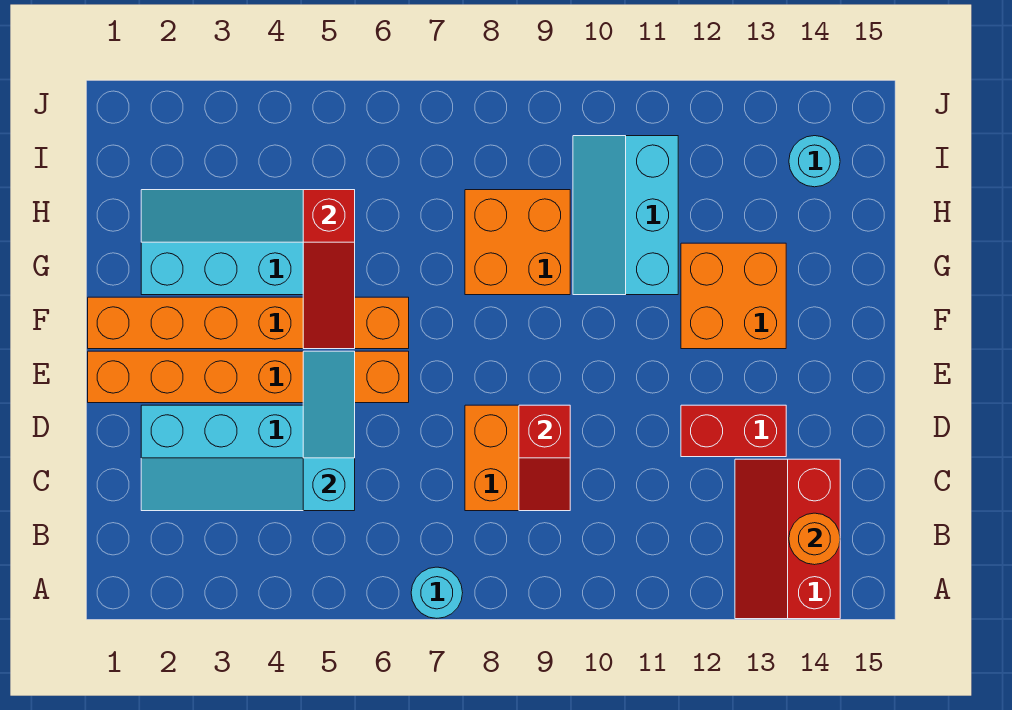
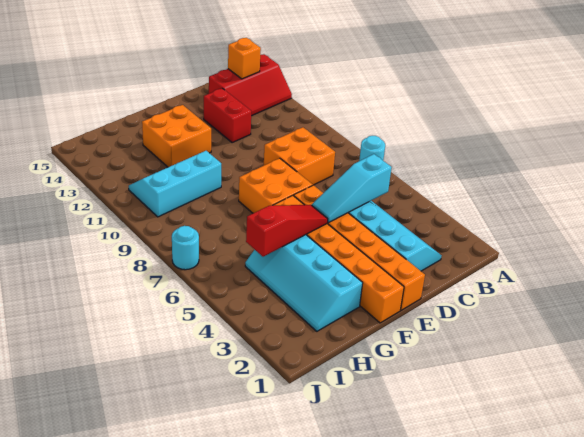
orange round brick B14 level 2 -> orange brick B14 level 2
red slope C9:D9 level 2 top D -> none
orange brick G8:H9 level 1 -> orange brick E7:F8 level 1
cyan slope G10:I11 level 1 top 11 -> cyan slope G10:I11 level 1 top 10
cyan round brick I14 level 1 -> cyan round brick J7 level 1

